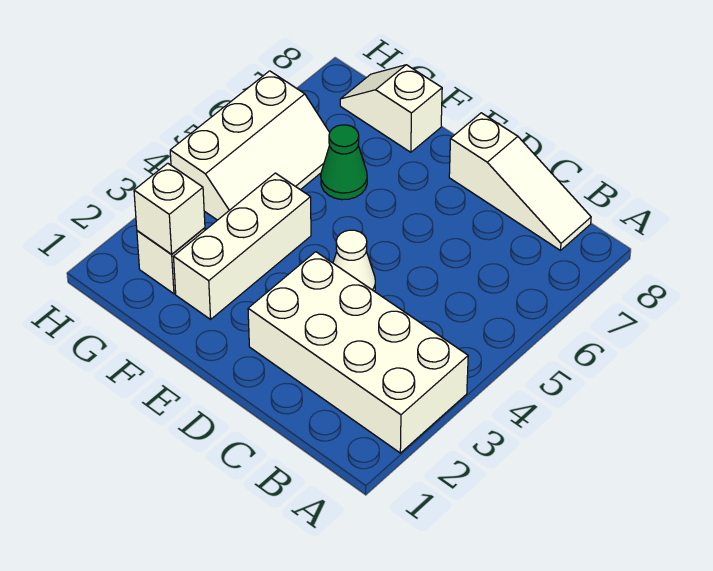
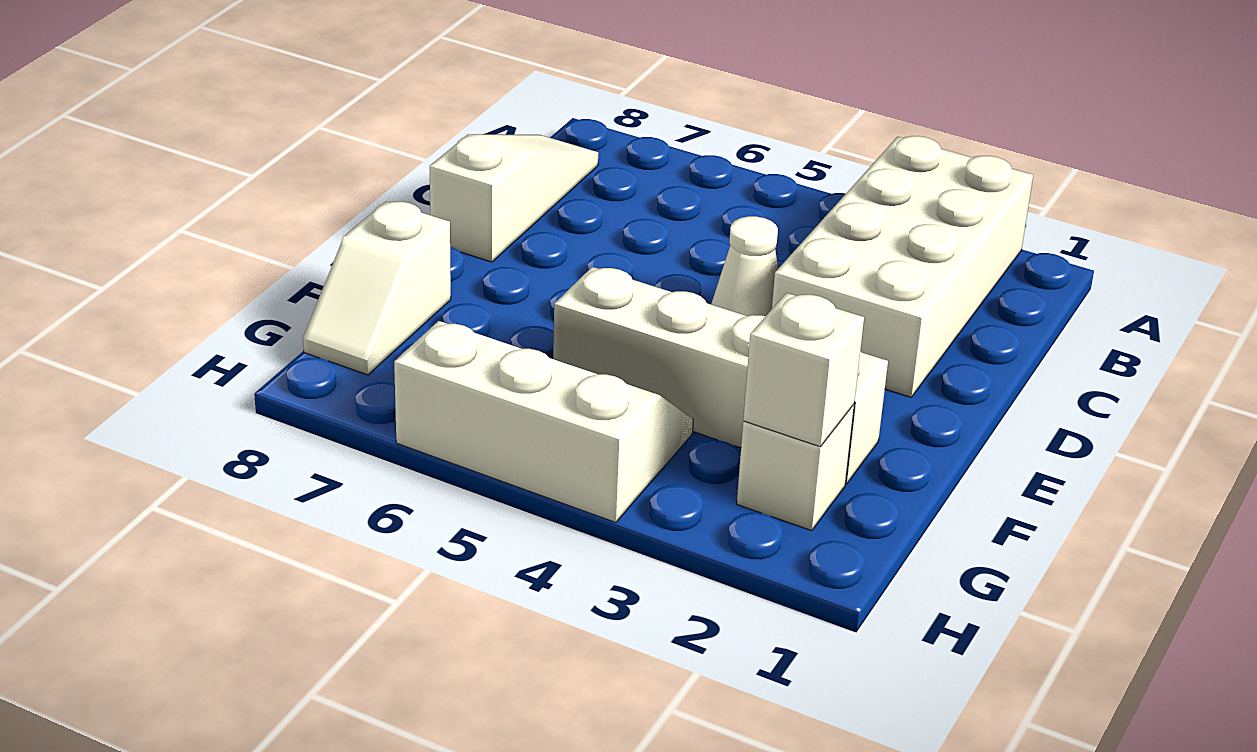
white brick F2:F4 level 1 -> white brick F2:F5 level 1
green cone F6 level 1 -> none

